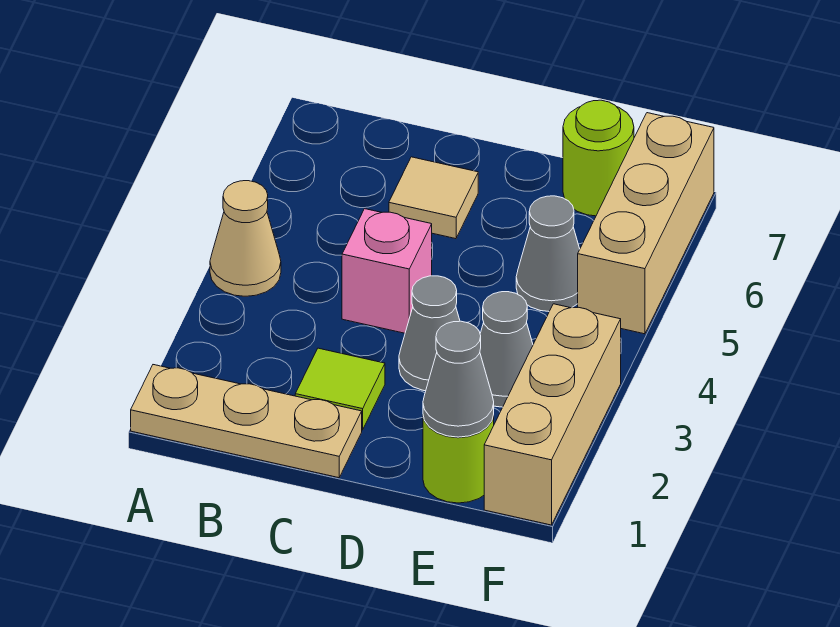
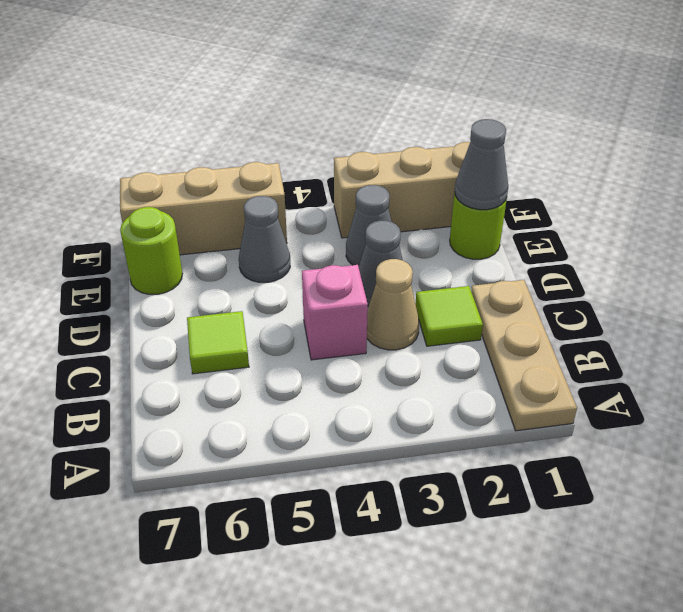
tan cone A4 level 1 -> tan cone C3 level 1
tan tile C6 level 1 -> lime tile C6 level 1

